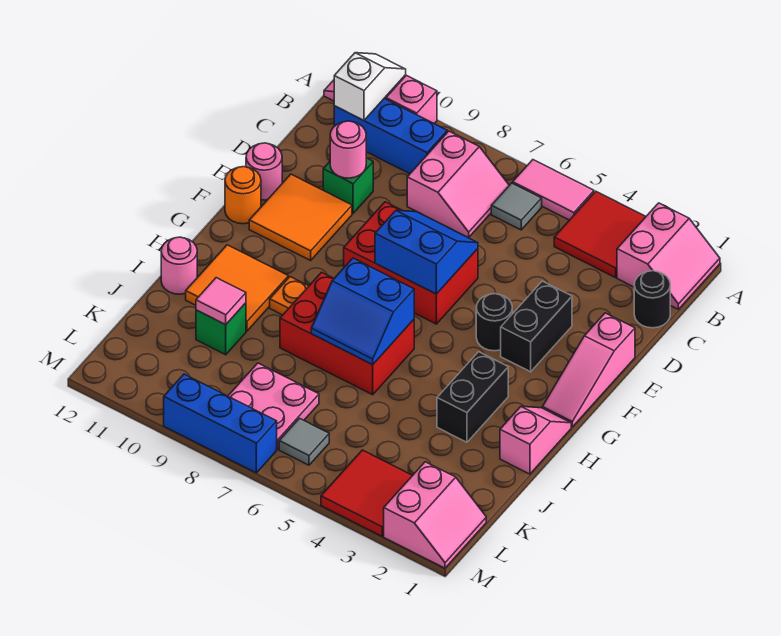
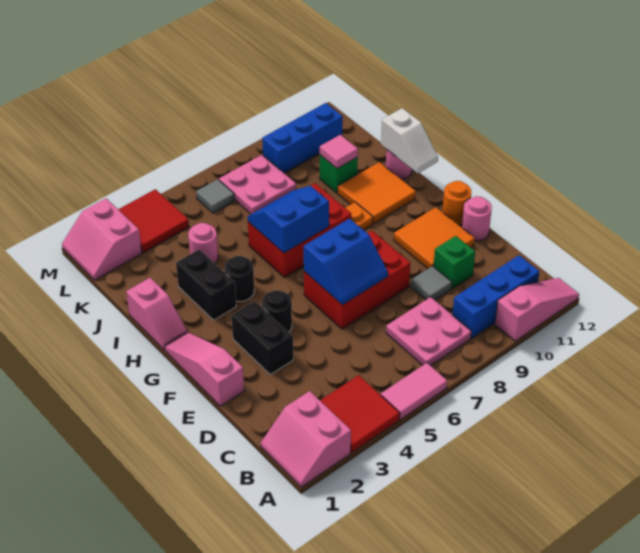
white slope A11:B11 level 2 top B -> white slope H12:I12 level 2 top I
grey tile B6 level 1 -> grey tile D9 level 1
pink slope B7:C8 level 1 top 8 -> pink plate B7:C8 level 1
black round brick C1 level 1 -> black round brick H4 level 1
pink round brick D10 level 2 -> pink round brick J4 level 1
blue brick M7:M9 level 1 -> blue brick L9:L11 level 1

